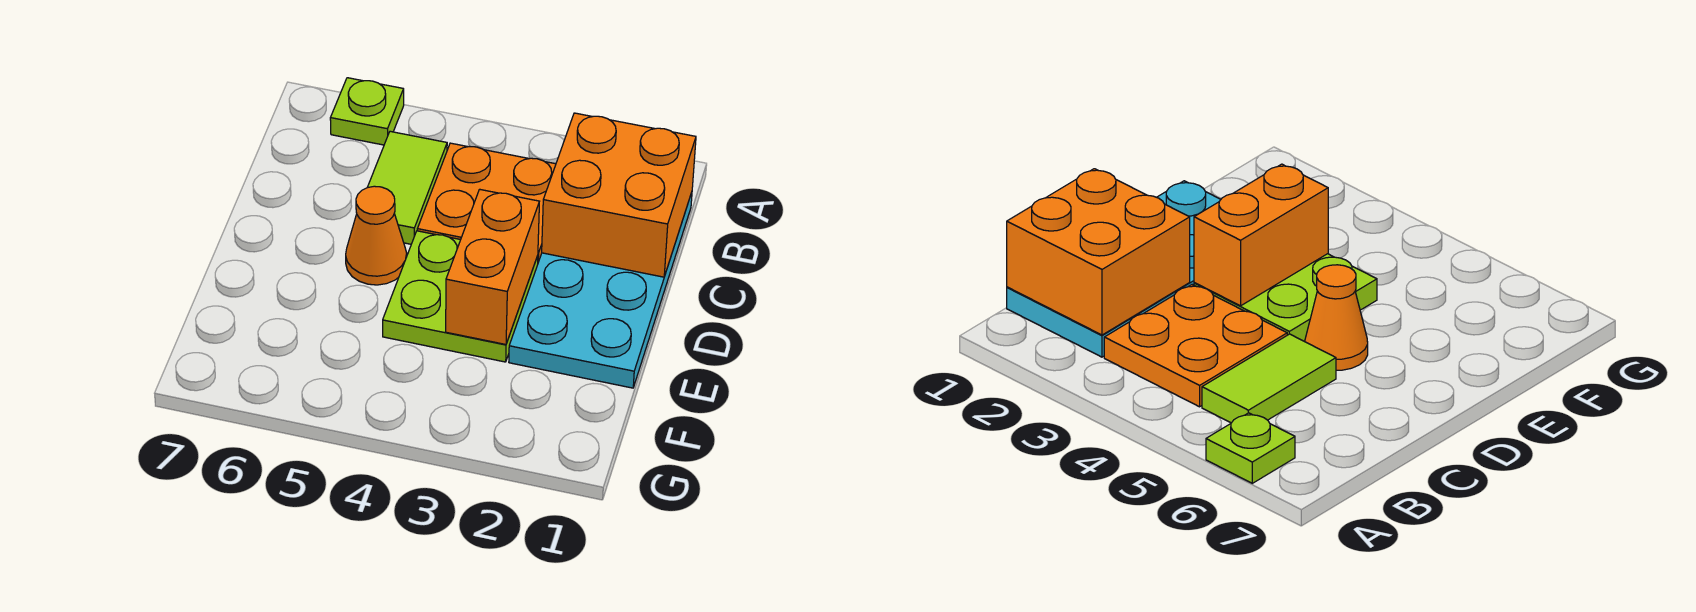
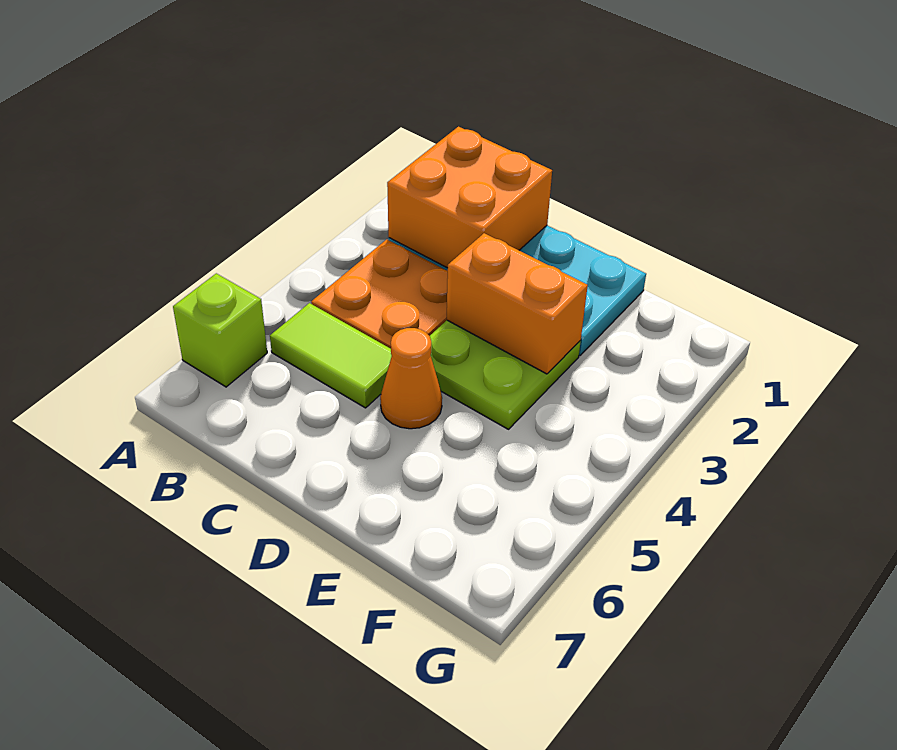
lime plate A6 level 1 -> lime brick A6 level 1

